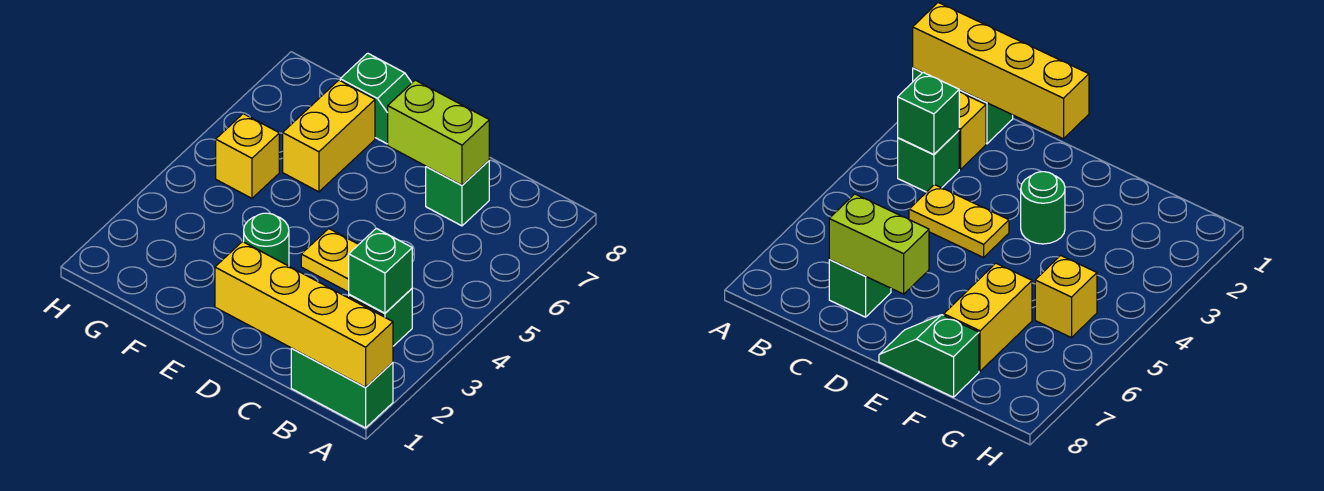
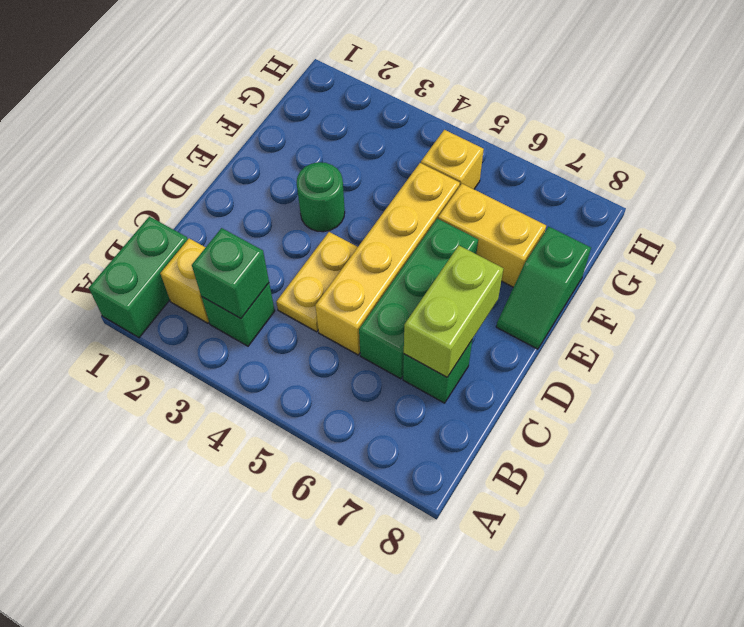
yellow brick A1:D1 level 2 -> yellow brick C5:F5 level 1
none -> green brick C6:E6 level 1

